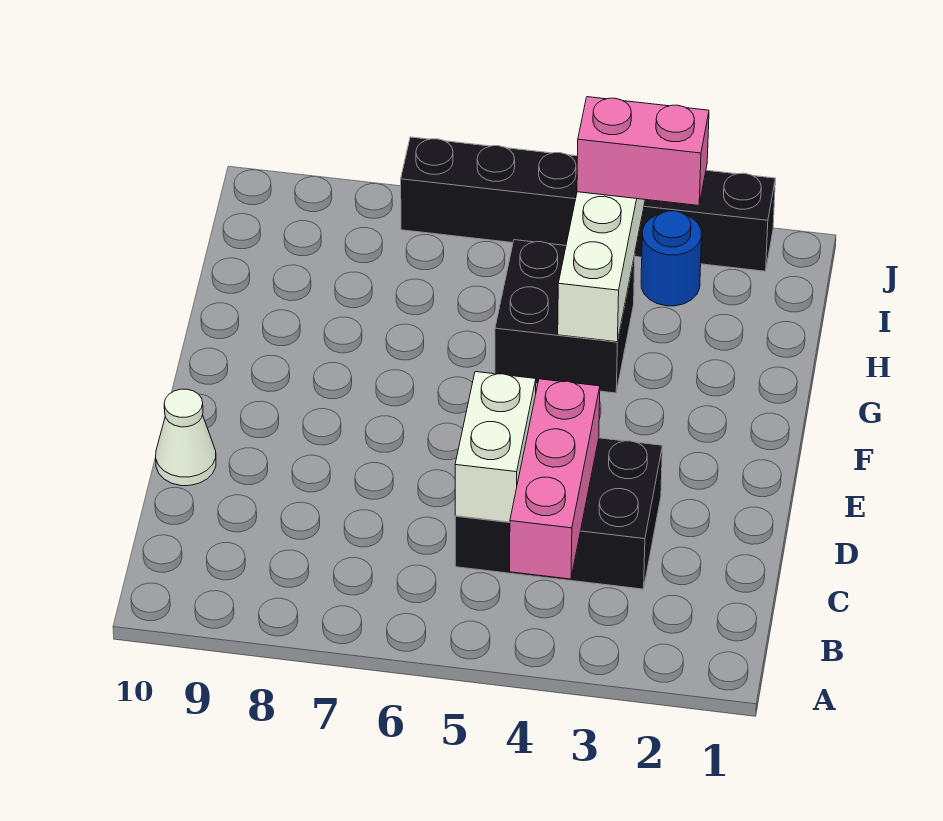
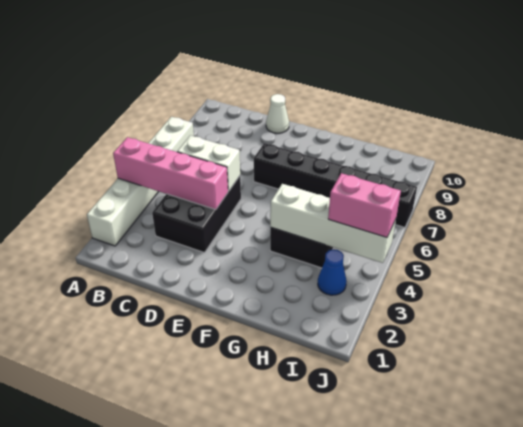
none -> white brick A2:A7 level 1
pink brick B4:D4 level 2 -> pink brick A4:D4 level 2
blue round brick I3 level 1 -> blue cone I3 level 1
pink brick I3:I4 level 3 -> pink brick I4:J4 level 3
black brick J2:J7 level 1 -> black brick E7:J7 level 1

